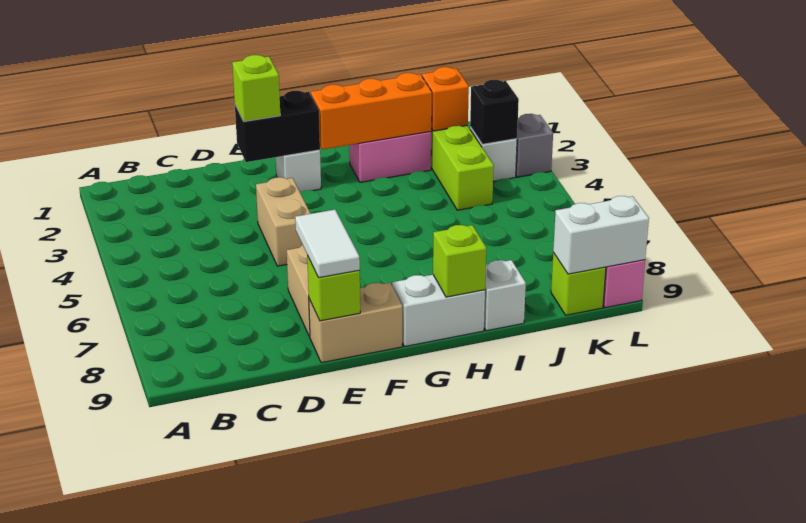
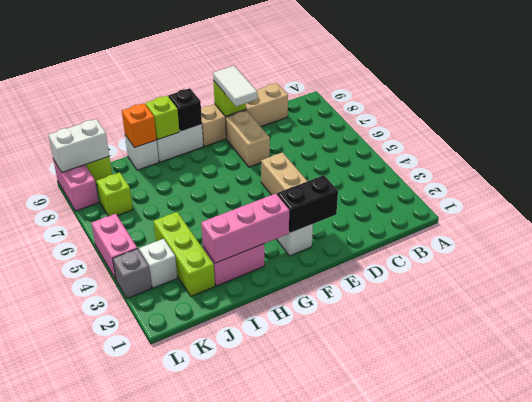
lime brick E2 level 3 -> lime brick K7 level 1
tan brick E9:F9 level 1 -> tan brick C9:F9 level 1
orange brick G2:I2 level 2 -> pink brick G2:I2 level 2
orange brick J2 level 2 -> orange brick I9 level 2
black brick K3 level 2 -> black brick G9 level 2
none -> pink brick L4:L5 level 1

